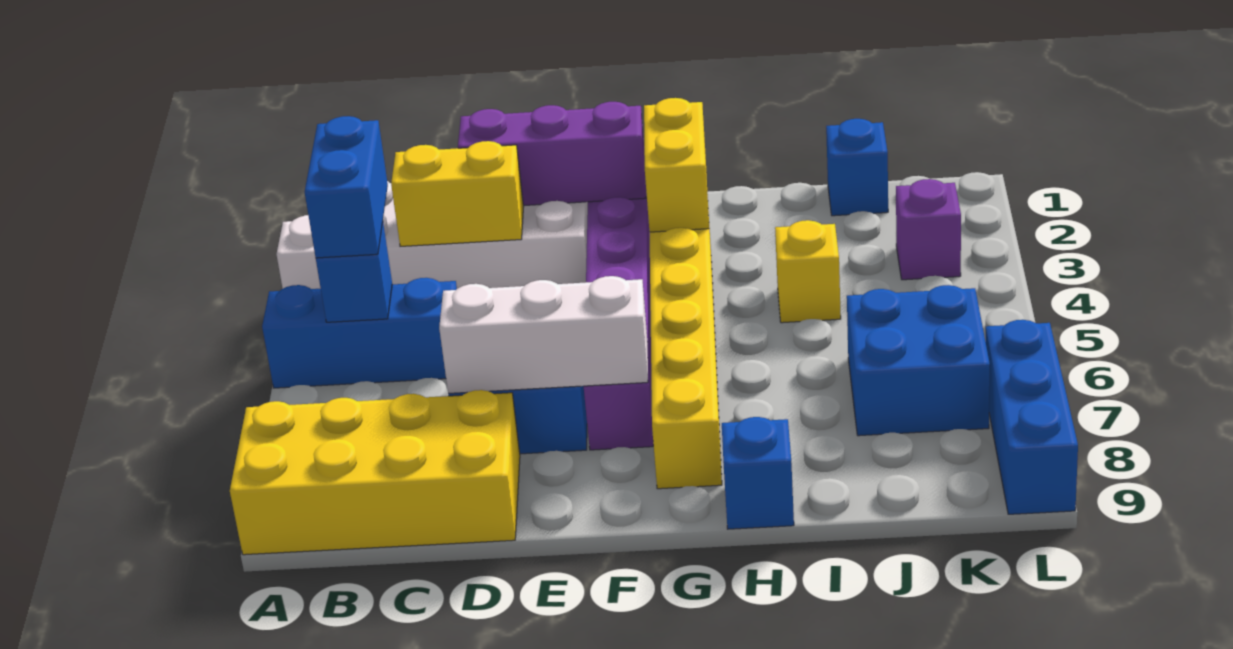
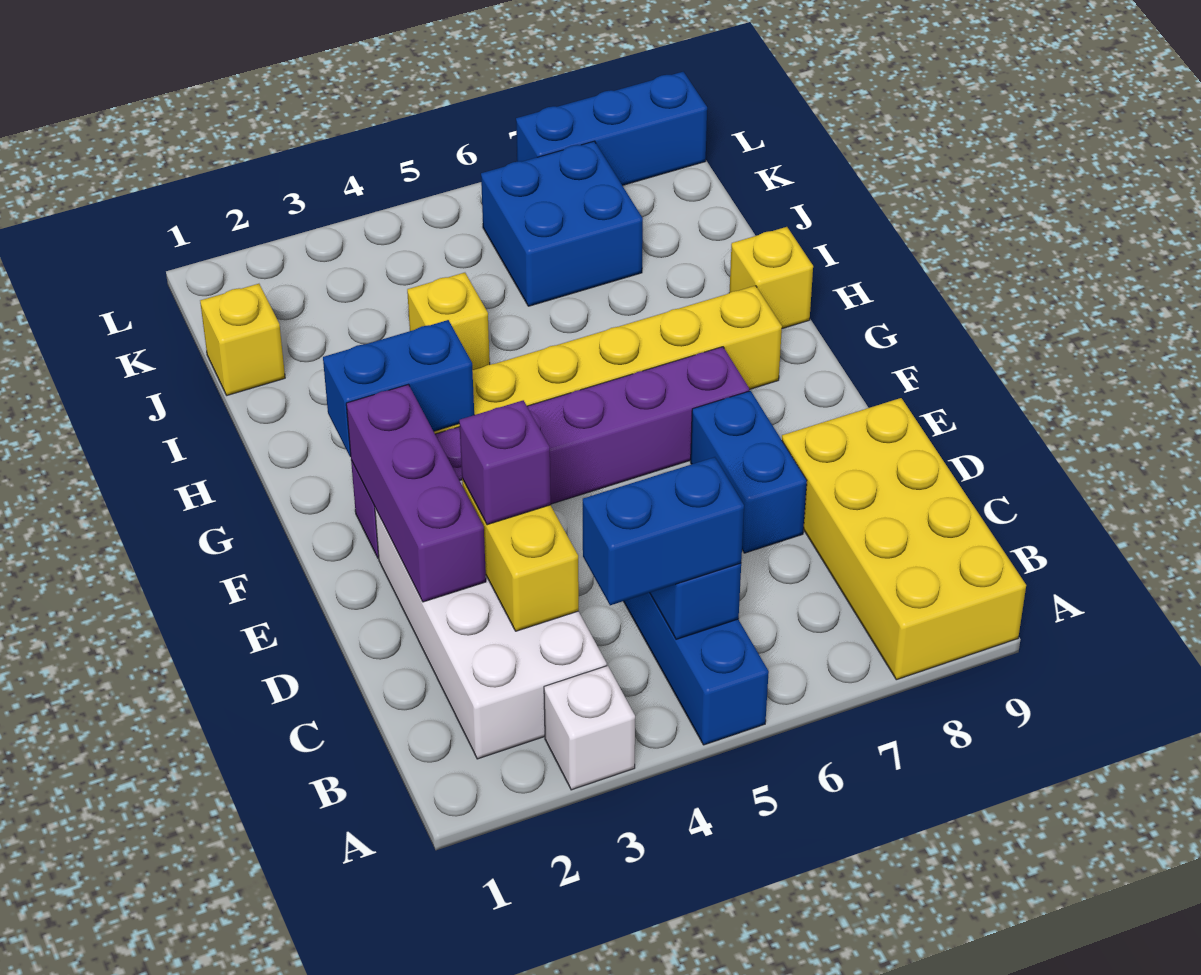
white brick D7:F7 level 2 -> none
yellow brick G2:G3 level 2 -> blue brick G2:G3 level 2
blue brick H9 level 1 -> yellow brick H9 level 1
blue brick J1 level 1 -> yellow brick J1 level 1
purple brick K3 level 1 -> purple brick D3 level 3

